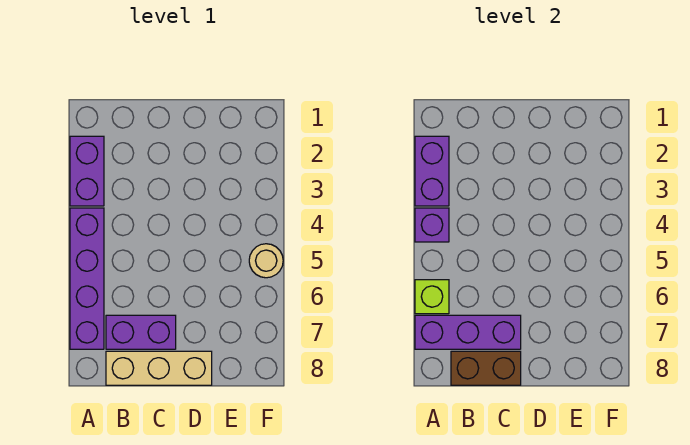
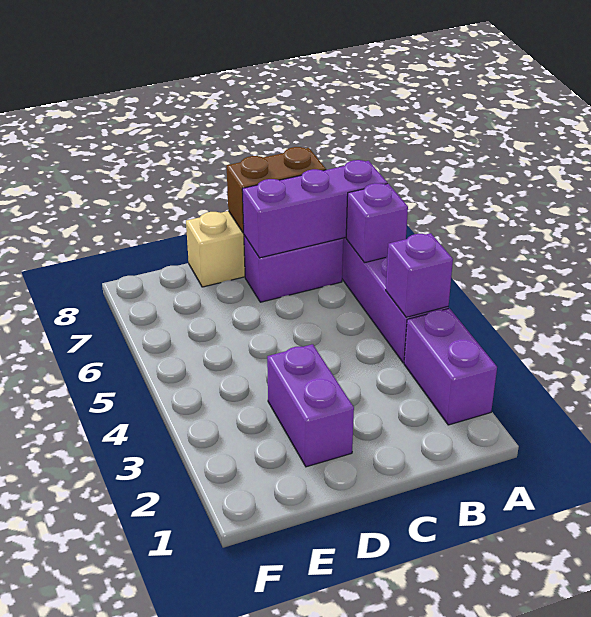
purple brick A2:A3 level 2 -> purple brick D2:D3 level 1
lime brick A6 level 2 -> purple brick A6 level 2
tan round brick F5 level 1 -> none

